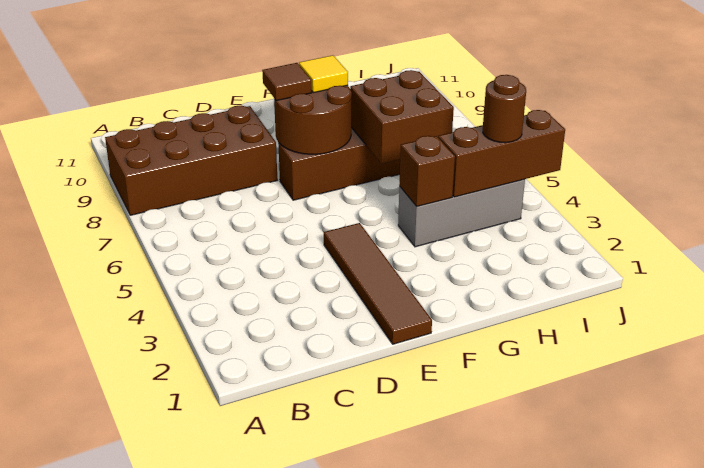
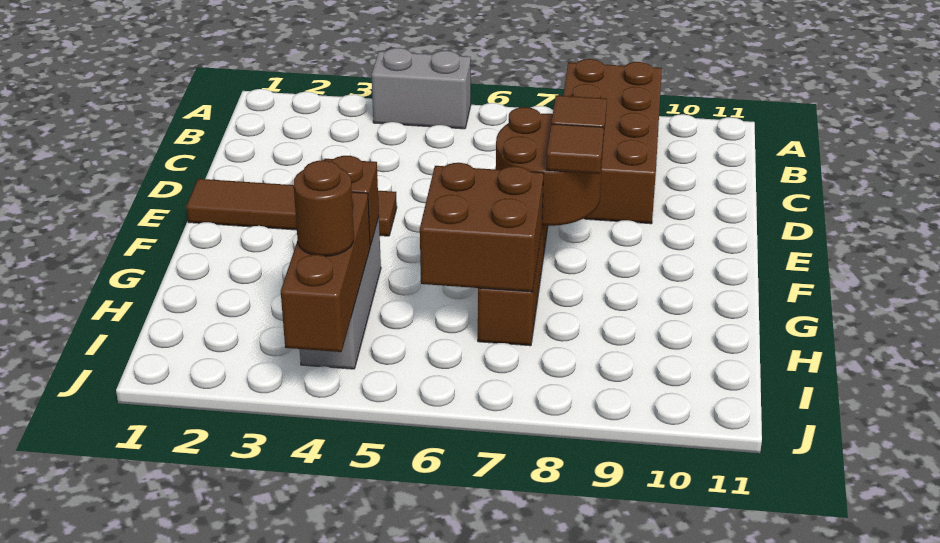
none -> grey brick A4:A5 level 1
yellow tile F8 level 3 -> brown tile F8 level 3

